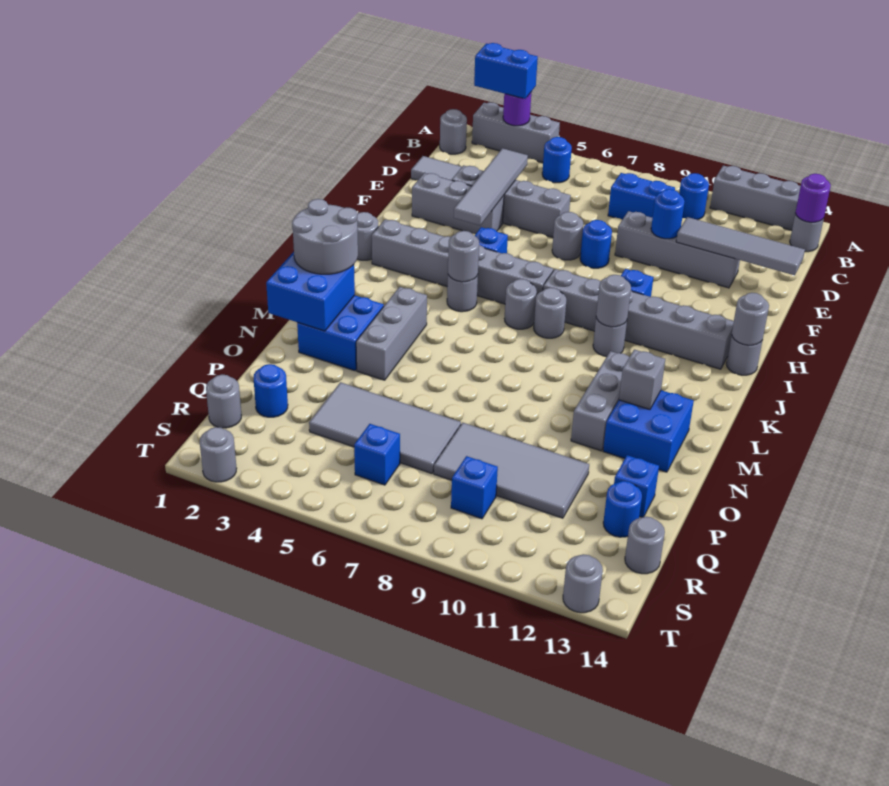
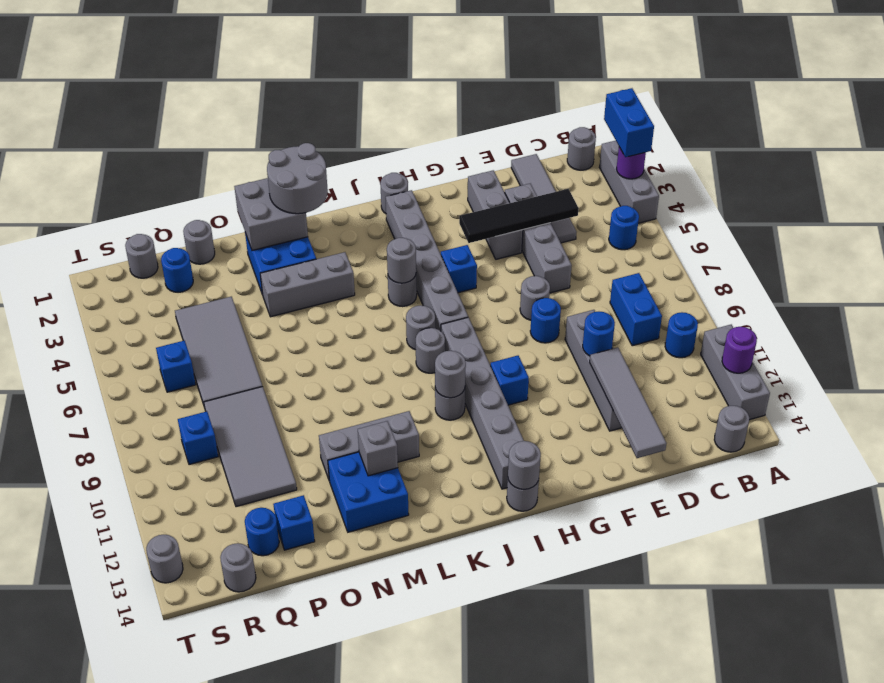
purple round brick B14 level 2 -> purple round brick A12 level 2
grey tile D4:G4 level 2 -> black tile D4:G4 level 2
blue brick M1:N2 level 2 -> grey brick M1:N2 level 2
grey round brick T2 level 1 -> grey round brick P1 level 1

